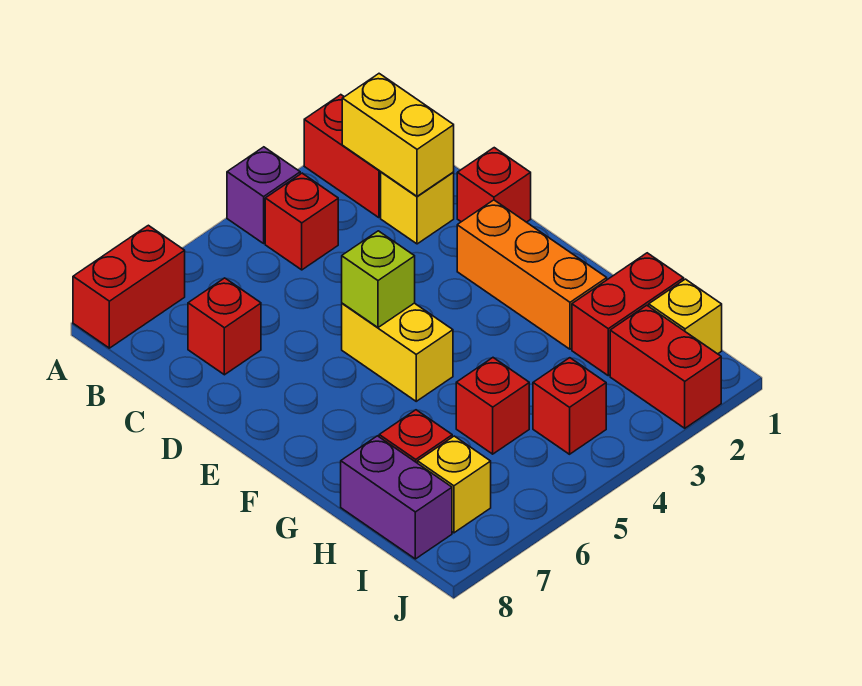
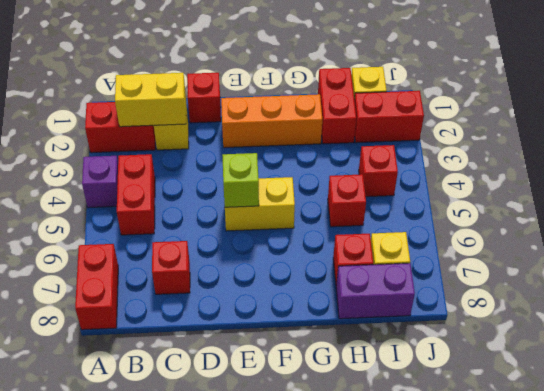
red brick B4 level 1 -> red brick B4:B5 level 1

